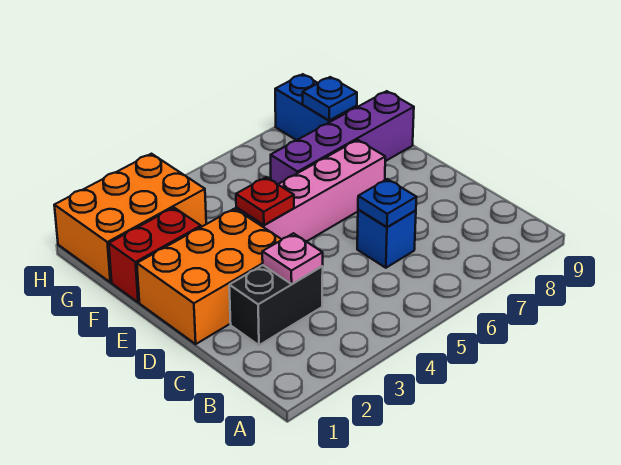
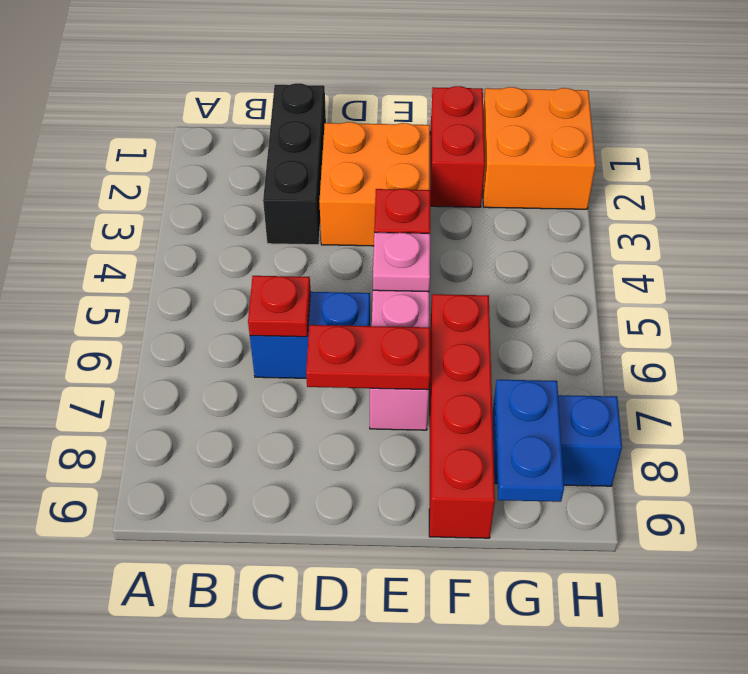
black brick C2:C3 level 1 -> black brick C1:C3 level 1
pink plate C3 level 2 -> pink plate E5 level 2
blue brick C6 level 1 -> blue brick C6:D6 level 1
blue plate C6 level 2 -> red plate C6 level 2
orange brick D1:E3 level 1 -> orange brick D2:E3 level 1
none -> red plate D7:E7 level 2
purple brick F6:F9 level 1 -> red brick F6:F9 level 1
orange brick G1:H3 level 1 -> orange brick G1:H2 level 1
blue plate G8 level 2 -> blue plate G8:G9 level 2

